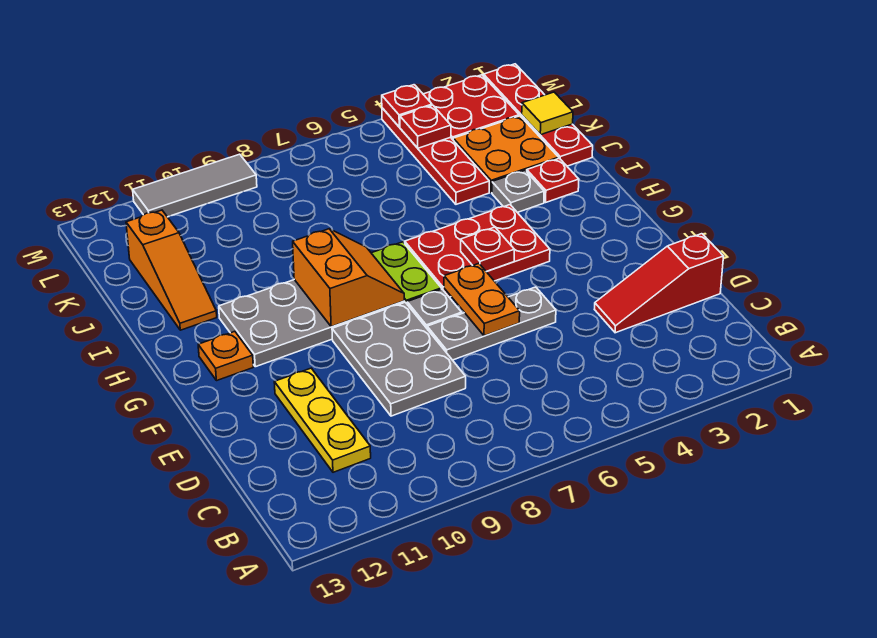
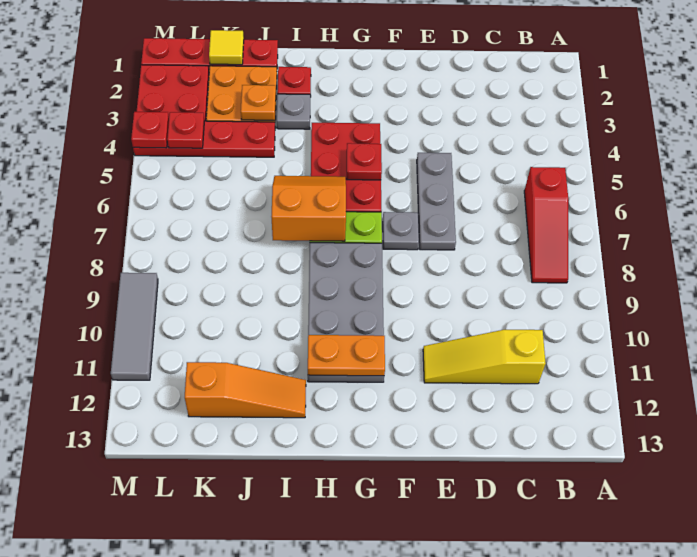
yellow plate C11:E11 level 1 -> yellow slope C11:E11 level 1 top C
red slope D1:D3 level 1 top 1 -> red slope B6:B8 level 1 top 6
grey plate D8:F9 level 1 -> none
orange plate E6:F6 level 2 -> orange plate G11:H11 level 2
orange slope G8:H9 level 2 top 9 -> orange slope H6:I7 level 2 top 7
orange plate G12 level 1 -> orange plate J3 level 2

